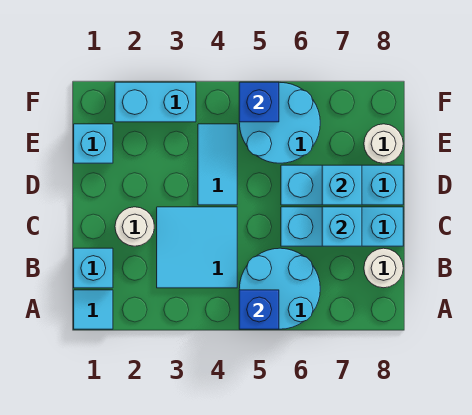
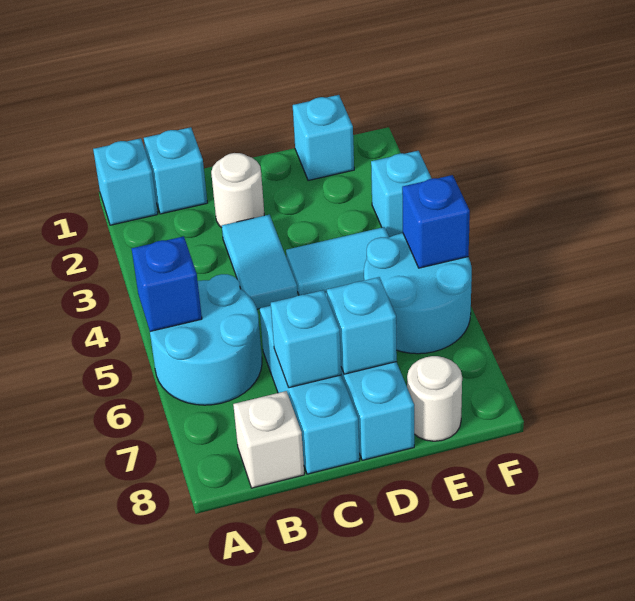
cyan tile A1 level 1 -> cyan brick A1 level 1
cyan tile B3:C4 level 1 -> cyan tile C3:C4 level 1
white round brick B8 level 1 -> white brick B8 level 1
cyan brick F2:F3 level 1 -> cyan brick F3 level 1

